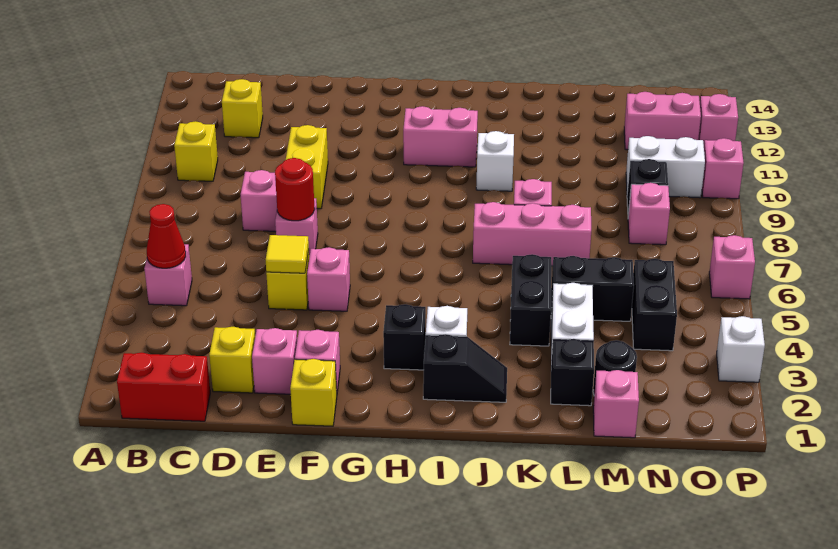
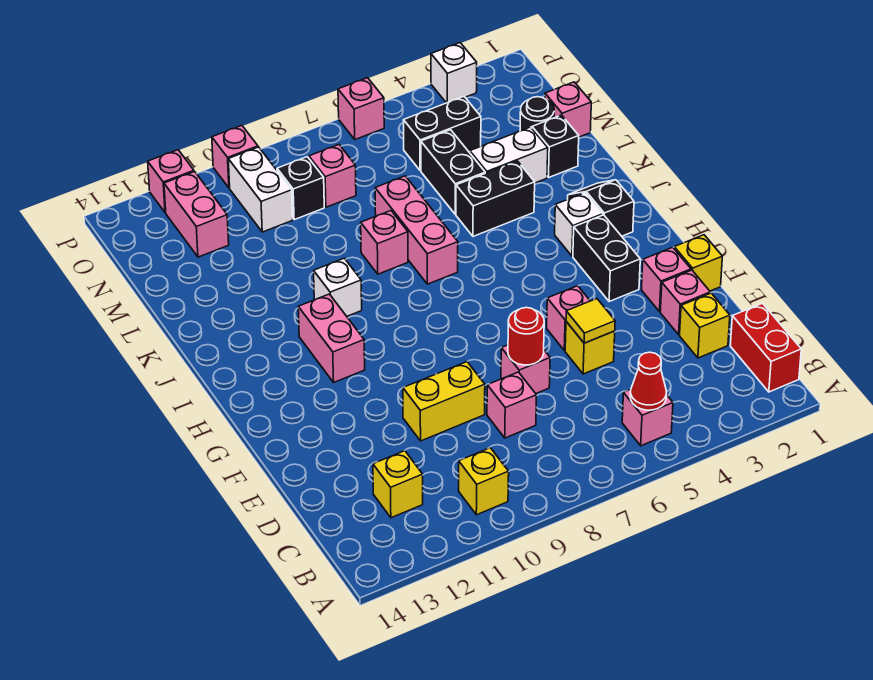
black brick H3 level 1 -> black brick G3:H3 level 1

